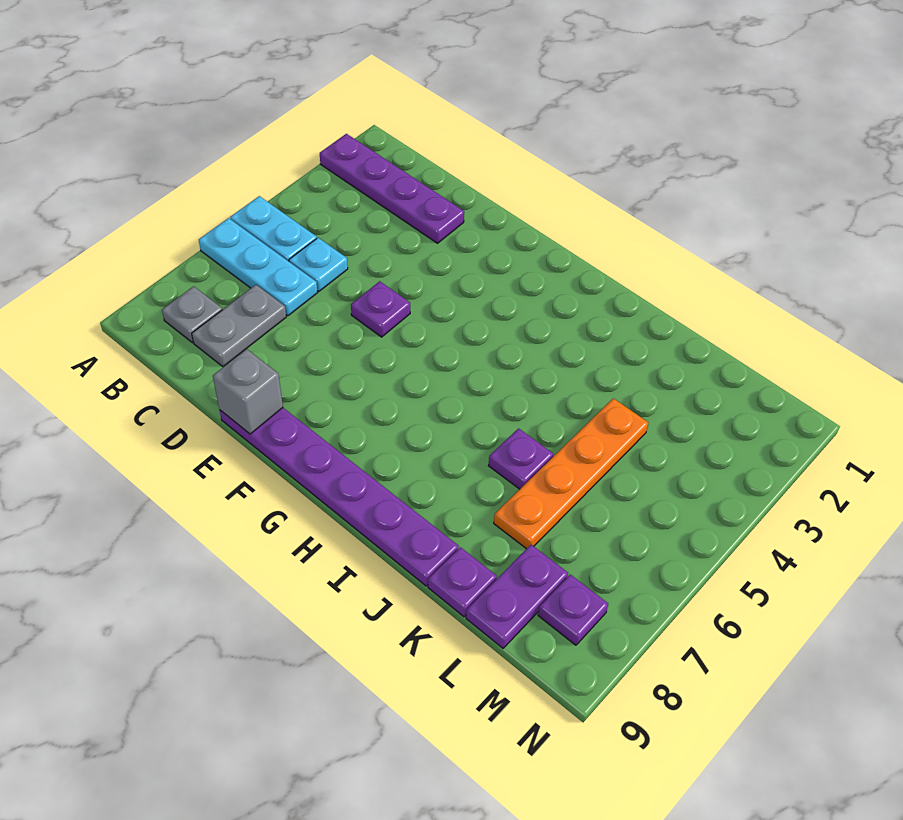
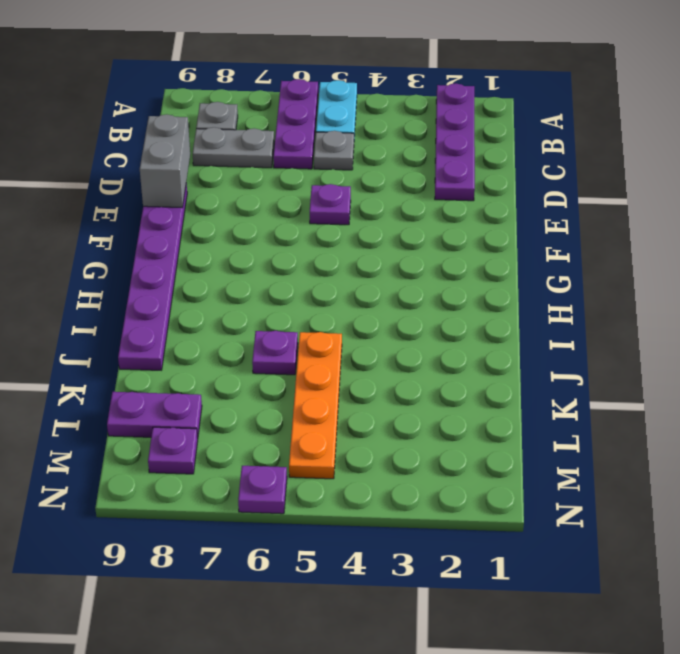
cyan plate A6:C6 level 1 -> purple plate A6:C6 level 1
cyan plate C5 level 1 -> grey plate C5 level 1
grey brick E9 level 2 -> grey brick D9:E9 level 2
orange plate K4:K7 level 1 -> orange plate J5:M5 level 1
purple plate K9 level 1 -> purple plate N6 level 1

